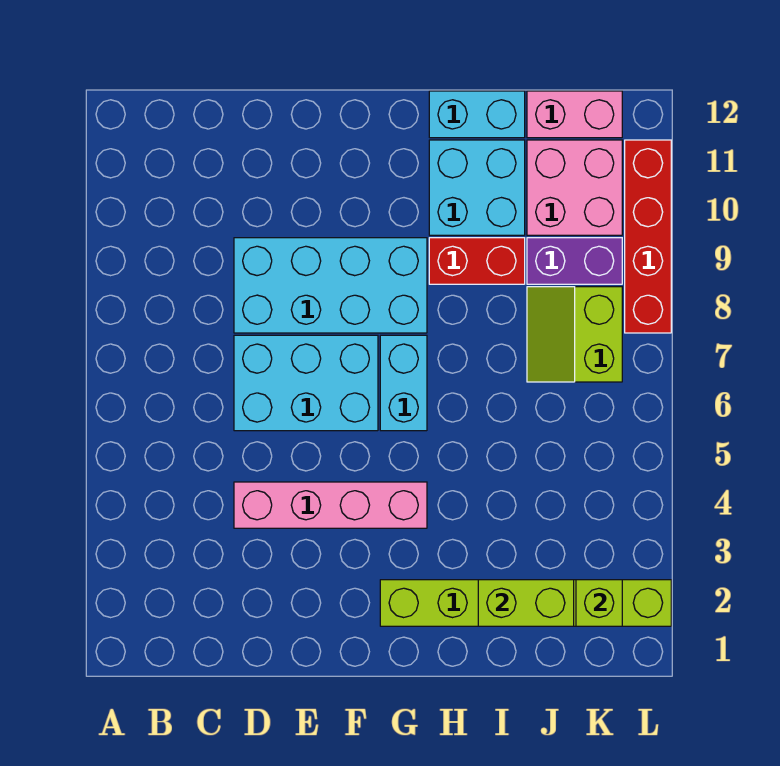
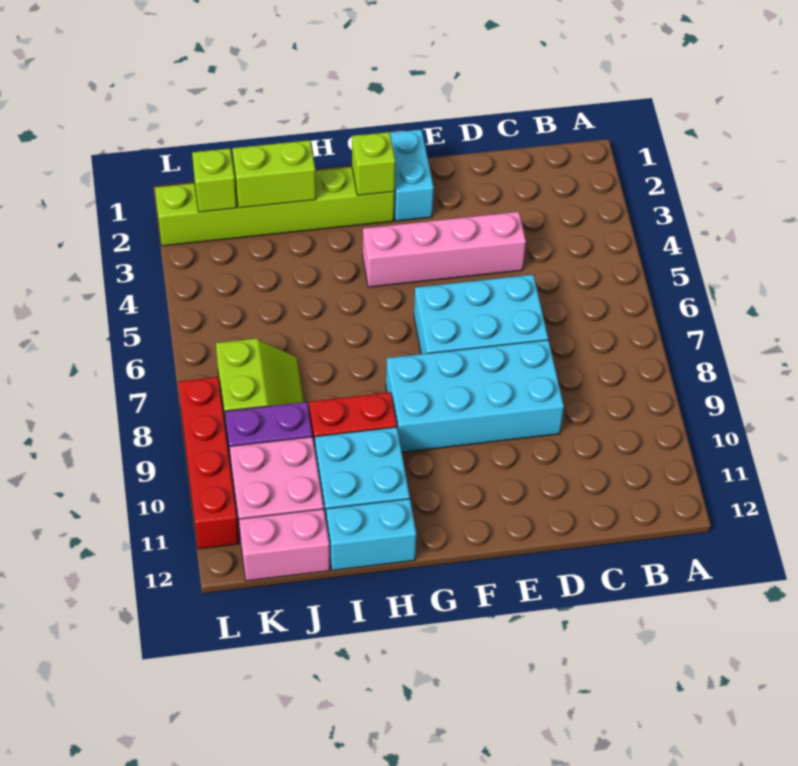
none -> lime brick G2 level 2
cyan brick G6:G7 level 1 -> cyan brick F1:F2 level 1

